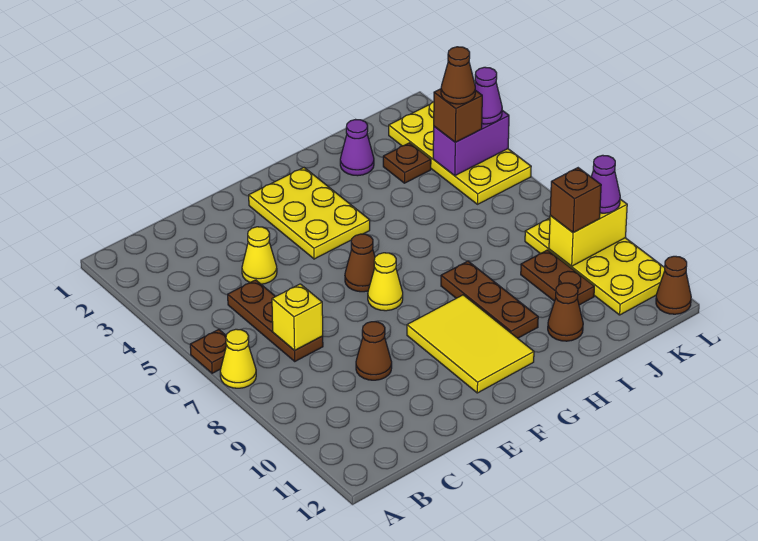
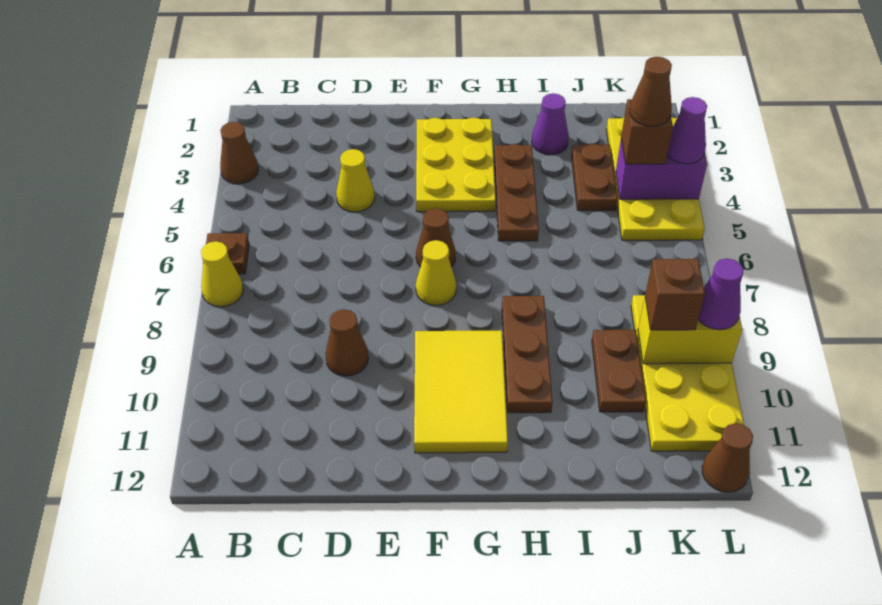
brown plate C5:C7 level 1 -> brown plate H3:H5 level 1
yellow brick C7 level 2 -> none
brown cone I11 level 1 -> brown cone A3 level 1
brown plate J3 level 1 -> brown plate J3:J4 level 1

